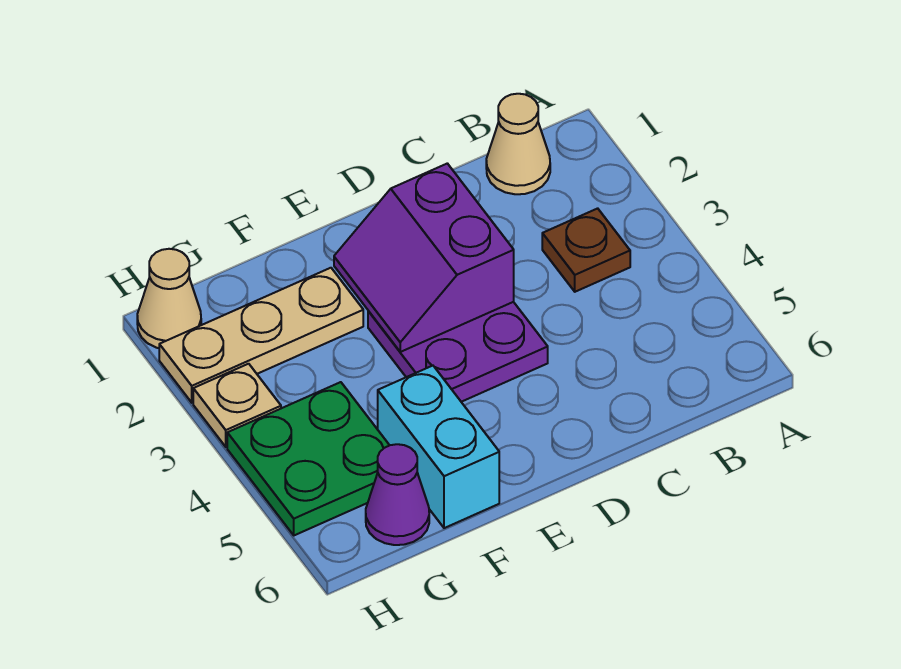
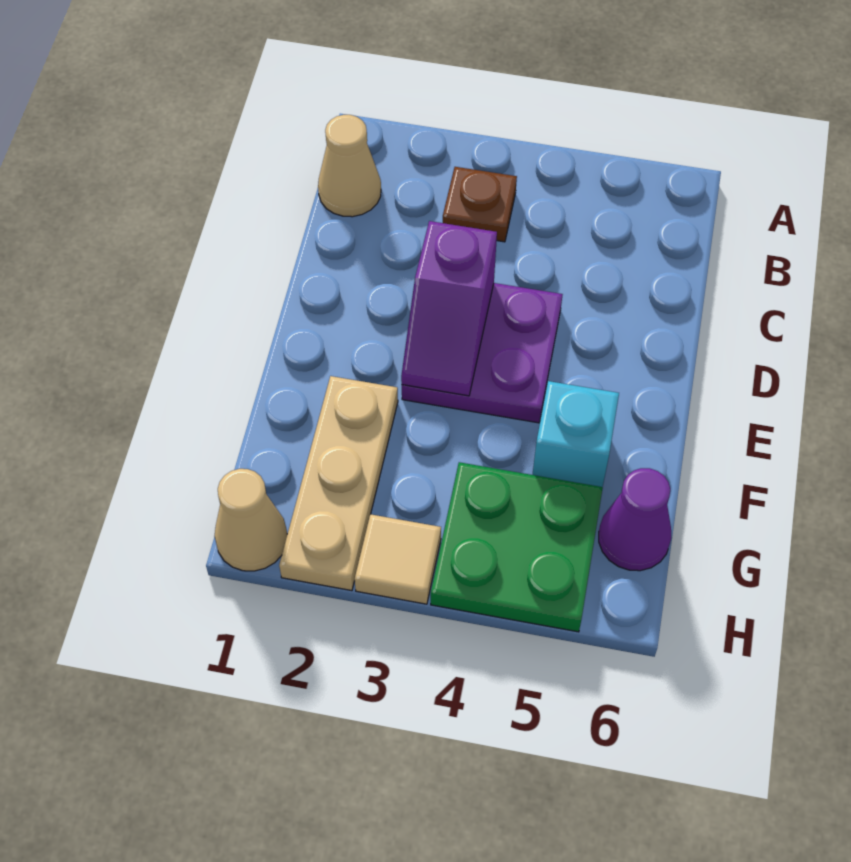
purple slope D2:E3 level 2 top D -> purple slope D3:E3 level 2 top D
cyan brick F5:F6 level 1 -> cyan brick F5 level 1
tan plate H3 level 1 -> tan tile H3 level 1

